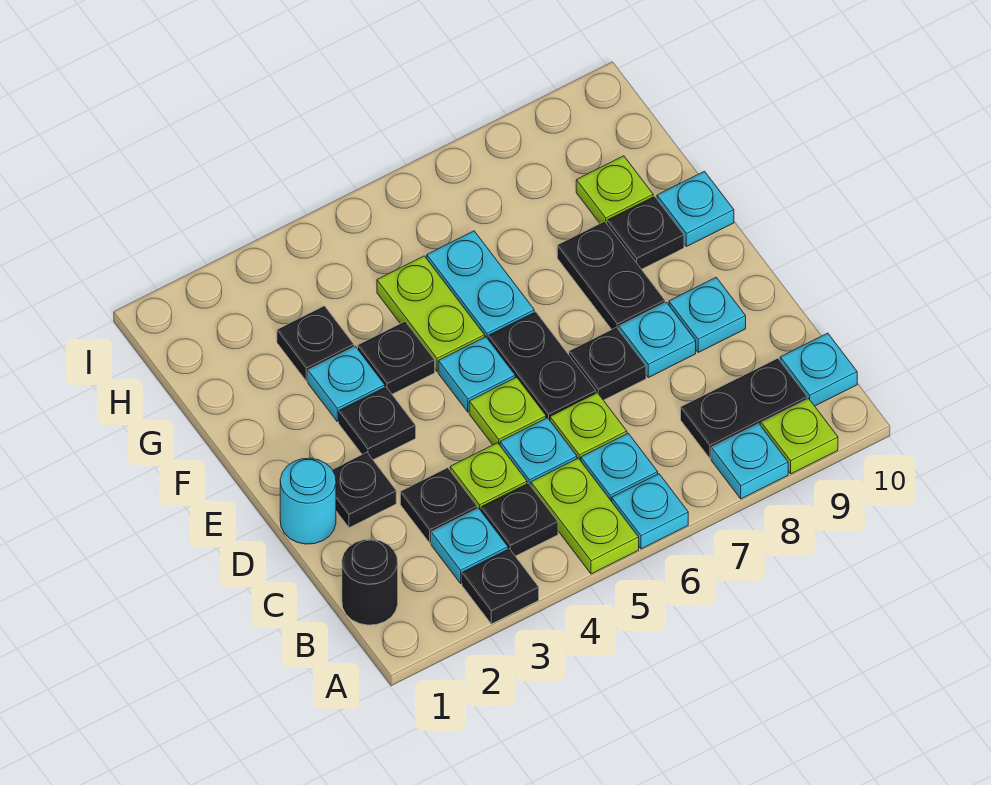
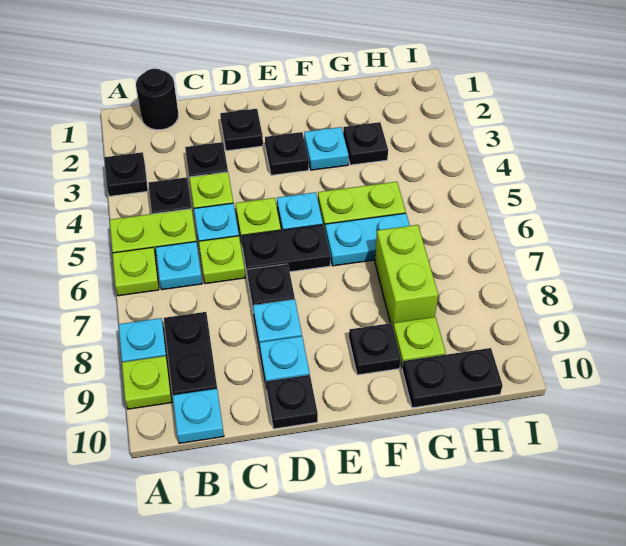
cyan plate A6 level 1 -> lime plate A6 level 1
cyan plate B3 level 1 -> none
cyan round brick D1 level 1 -> none
black plate E8:F8 level 1 -> black plate G10:H10 level 1
black plate F4 level 1 -> black plate D10 level 1
cyan plate F10 level 1 -> none
none -> lime brick G7:G8 level 1

